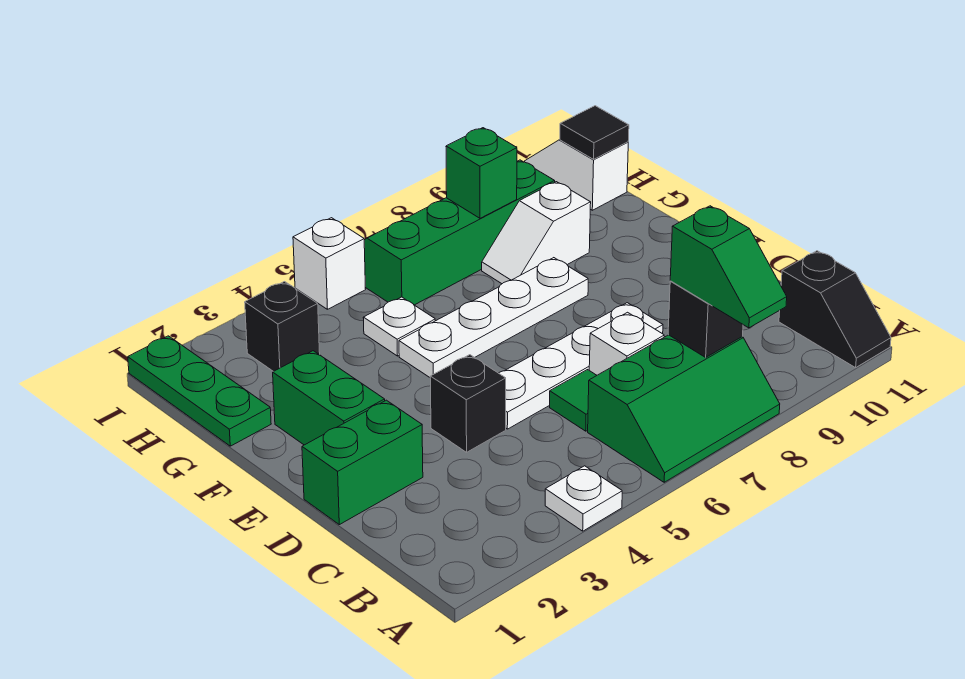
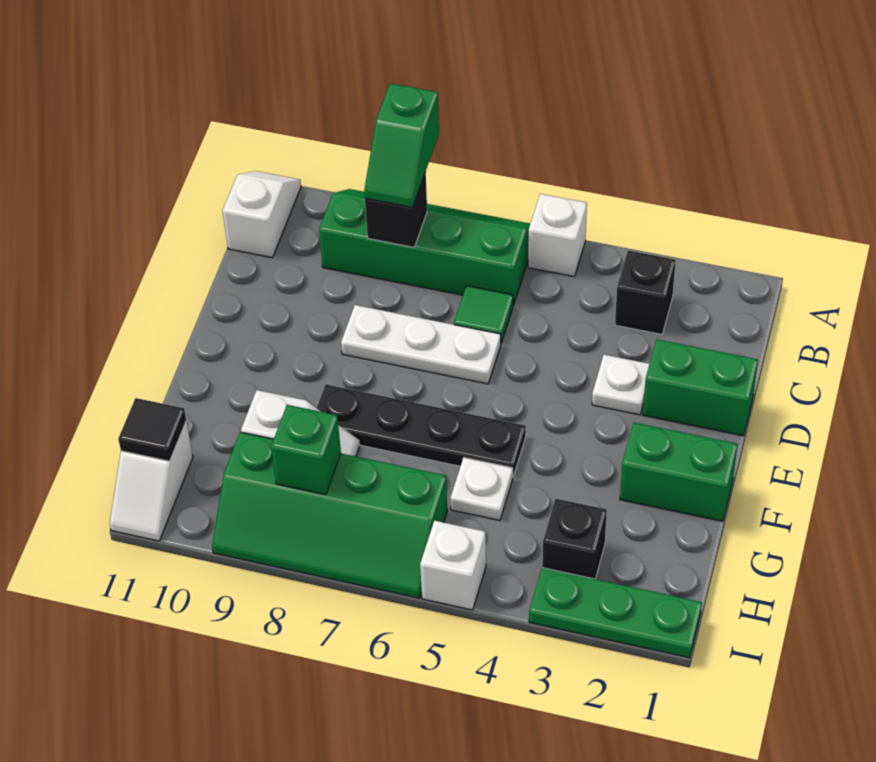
white plate A4 level 1 -> white plate D3 level 1
green slope A6:B8 level 1 top B -> green slope A6:B9 level 1 top B
green slope A8:B8 level 3 top B -> green slope A8:B8 level 3 top A
black slope A11:B11 level 1 top B -> white slope A11:B11 level 1 top B
white brick C7 level 1 -> white brick A5 level 1
black brick D4 level 1 -> black brick B3 level 1
white plate D5:D8 level 1 -> white plate D6:D8 level 1
green brick E2:F2 level 1 -> green brick F1:F2 level 1
white plate F5:F8 level 1 -> black plate F5:F8 level 1
green plate G1:I1 level 1 -> green plate I1:I3 level 1

